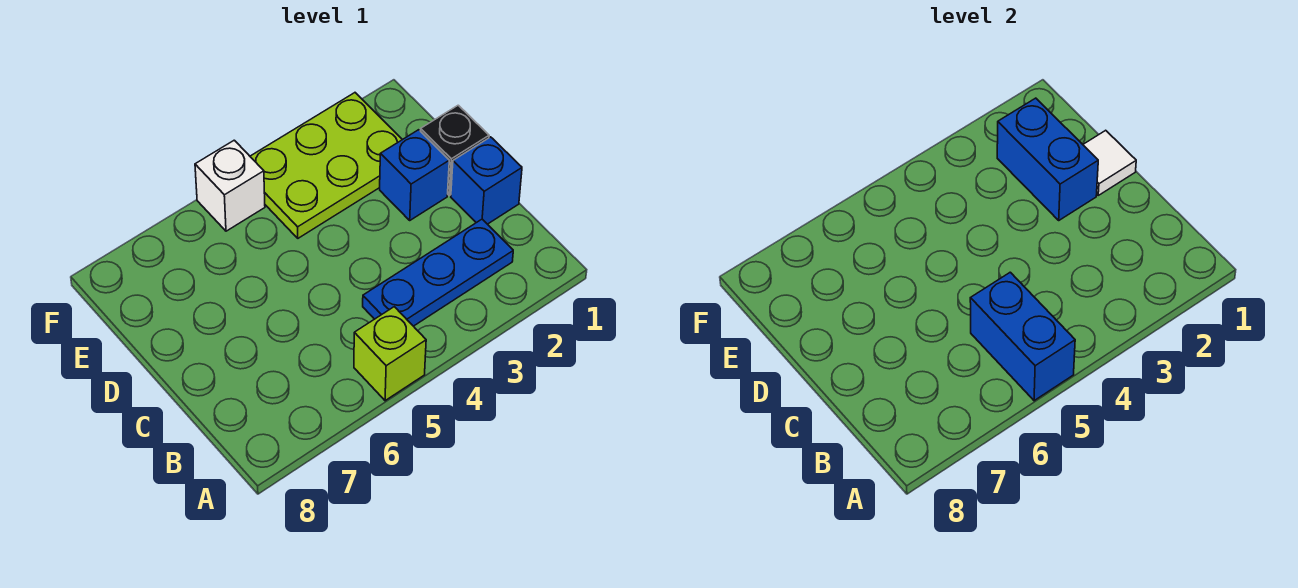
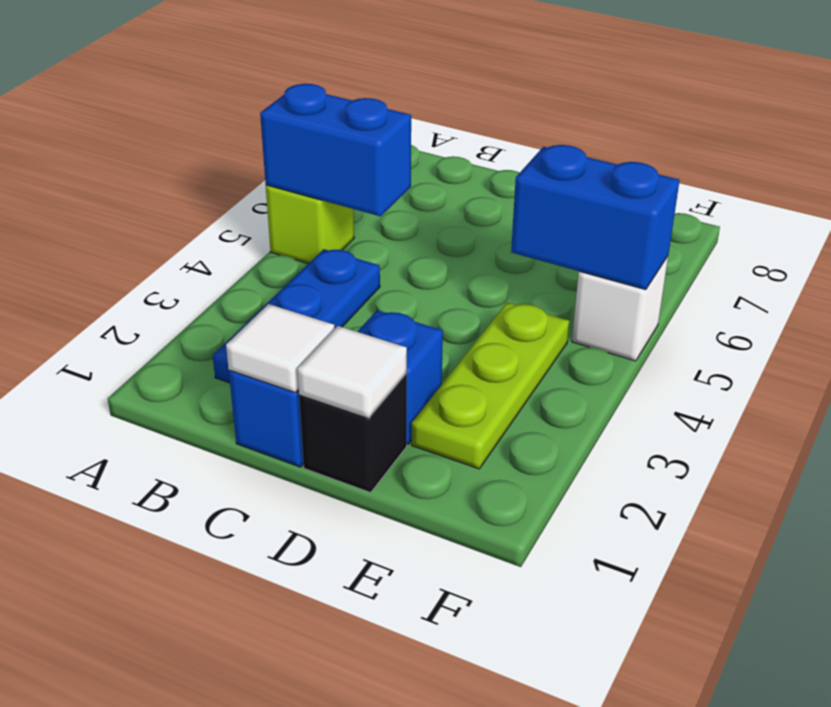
none -> white tile C1 level 2
blue brick D2:E2 level 2 -> blue brick E5:F5 level 2
lime plate E2:F4 level 1 -> lime plate E2:E4 level 1

